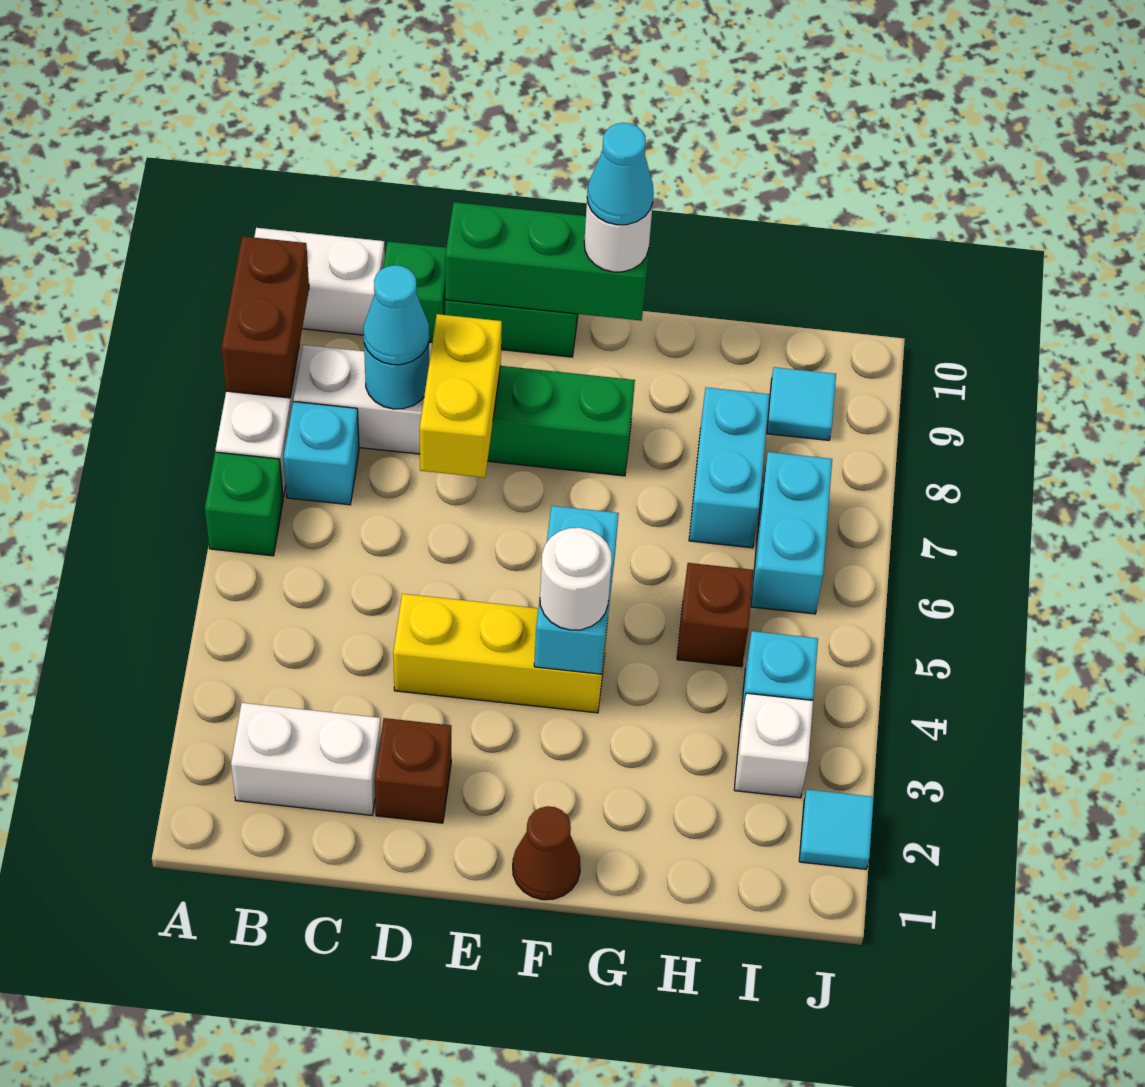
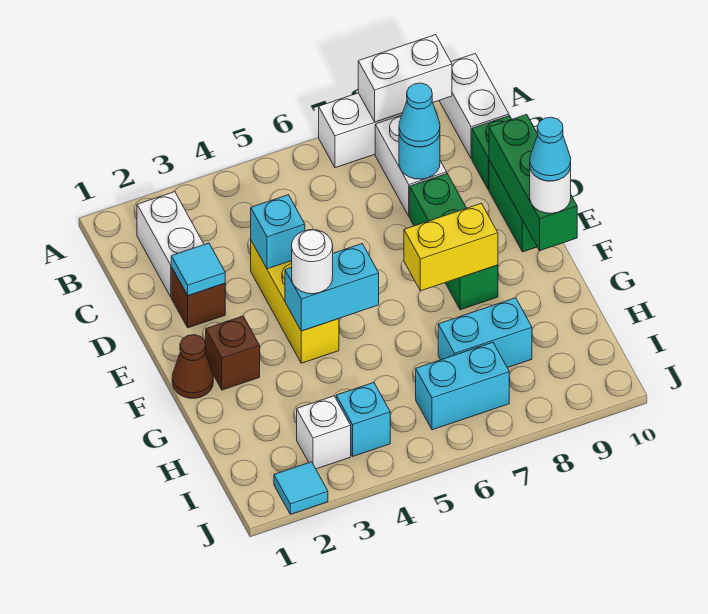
green brick A6 level 1 -> none
brown brick A8:A9 level 2 -> white brick A8:A9 level 2
cyan brick B7 level 1 -> cyan brick D4 level 2
yellow brick D7:D8 level 2 -> yellow brick F7:F8 level 2
brown brick H5 level 1 -> brown brick F2 level 1
cyan tile I9 level 1 -> cyan tile D2 level 2

